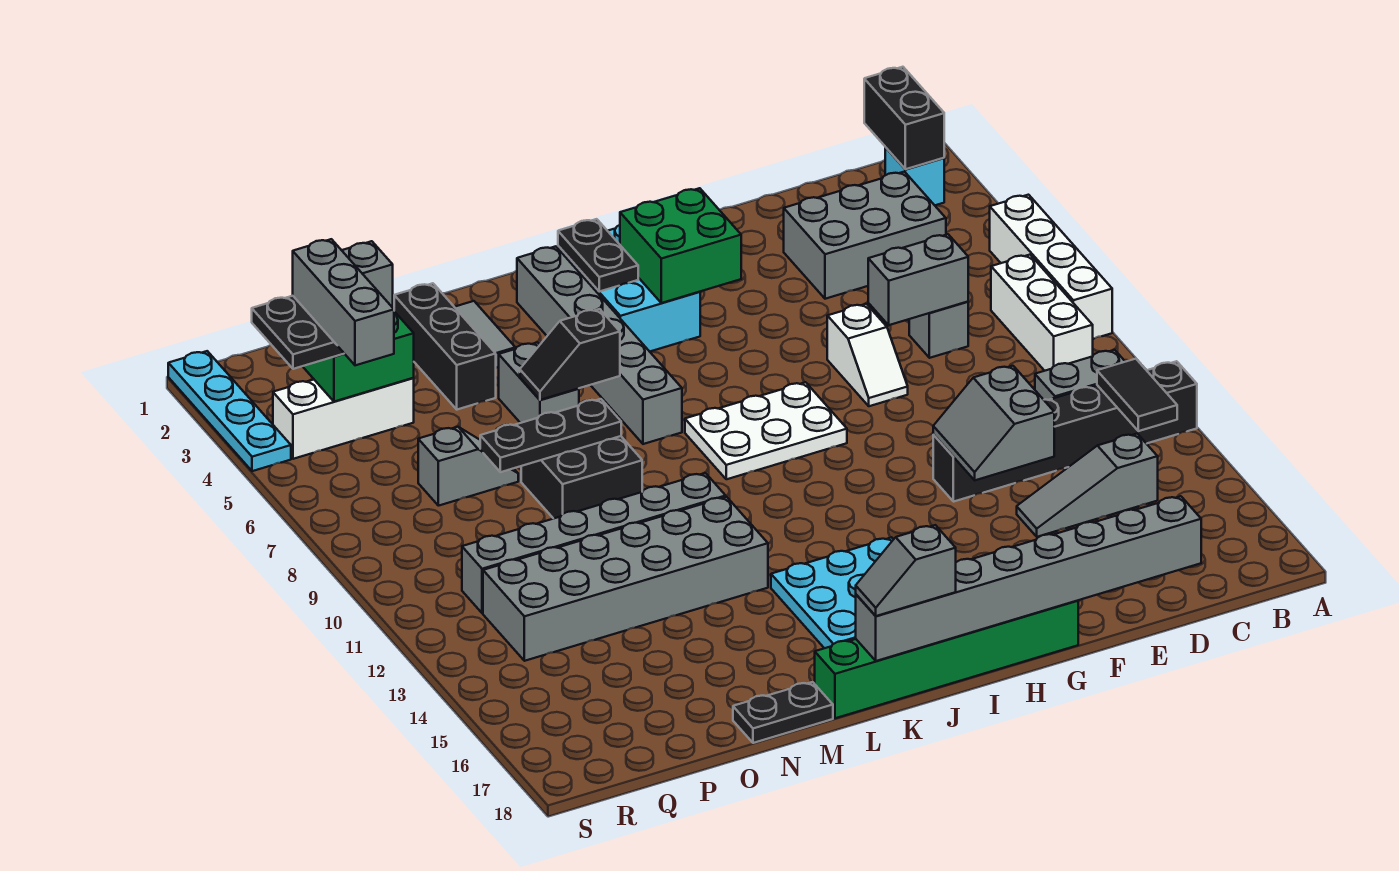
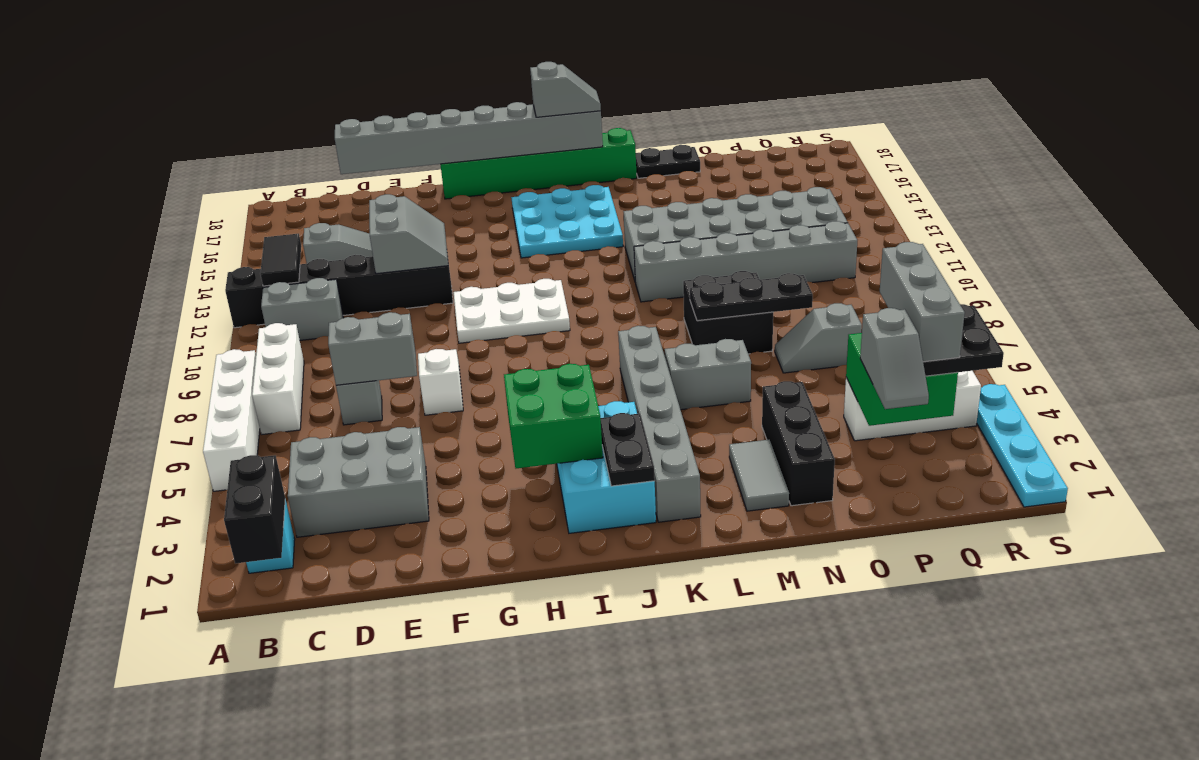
white plate H8:J9 level 1 -> white plate G10:I11 level 1
black slope L6:M6 level 2 top L -> none
grey brick M5:M6 level 1 -> grey brick L6:M6 level 1

